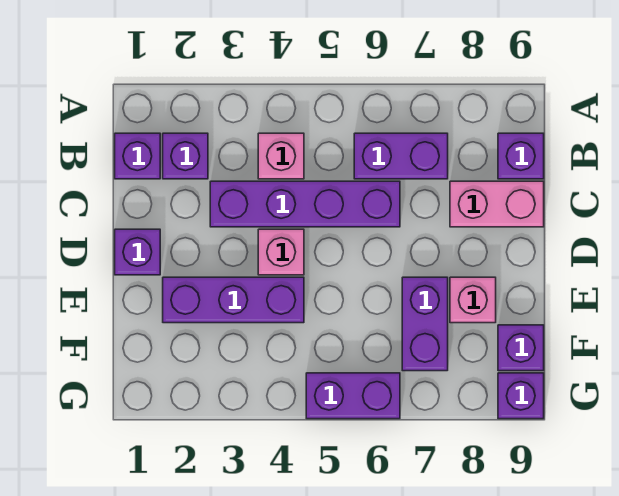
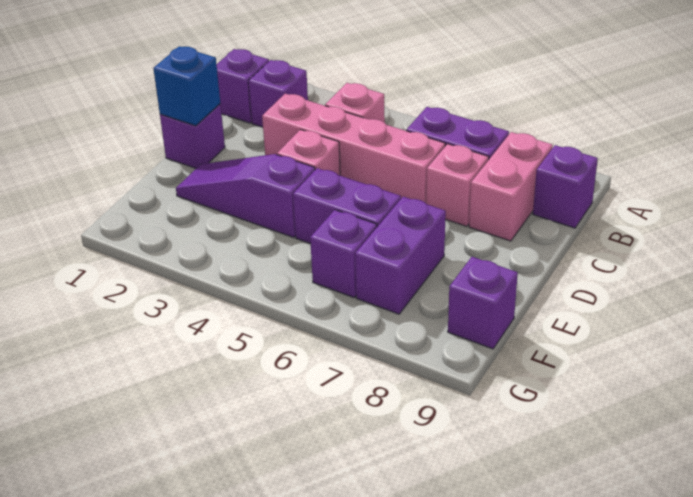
purple brick C3:C6 level 1 -> pink brick C3:C6 level 1
pink brick C8:C9 level 1 -> pink brick B8:C8 level 1
none -> blue brick D1 level 2
purple brick E2:E4 level 1 -> purple slope E2:E4 level 1 top 4
pink brick E8 level 1 -> pink brick C7 level 1
purple brick G5:G6 level 1 -> purple brick E5:E6 level 1
purple brick G9 level 1 -> purple brick F6 level 1

